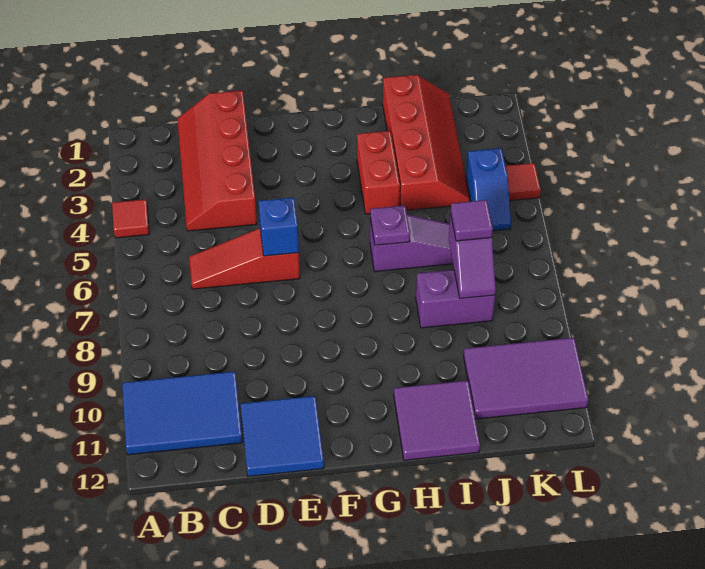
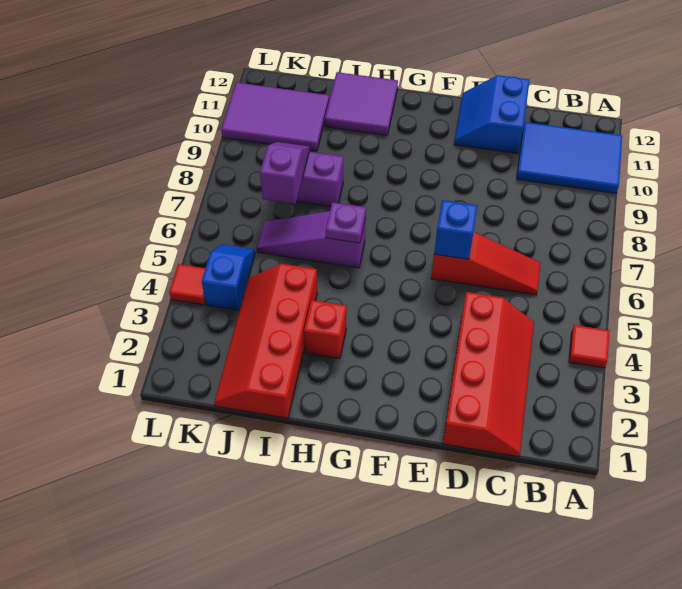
blue tile D11:E12 level 1 -> blue slope D11:E12 level 1 top D
red brick H3:H4 level 1 -> red brick H3 level 1
purple tile J7 level 3 -> none

